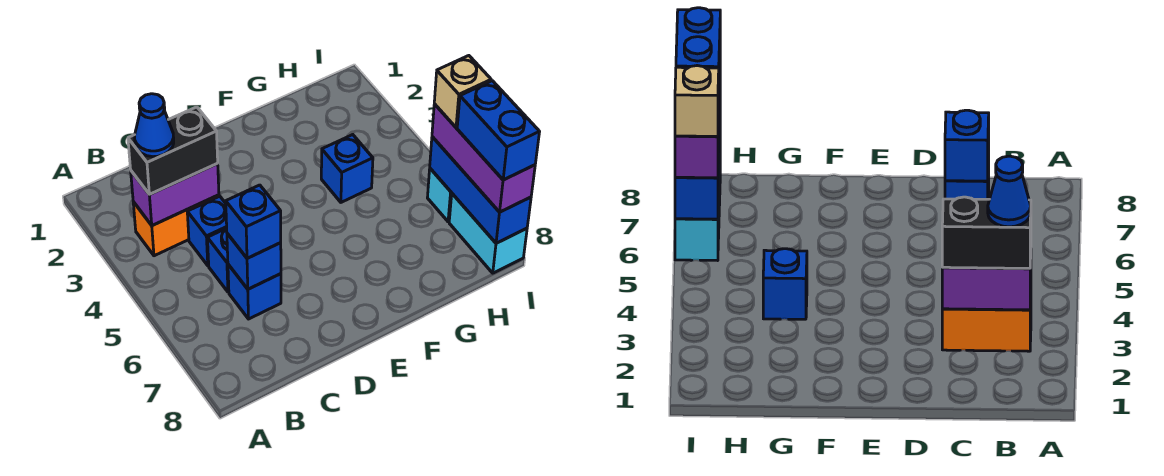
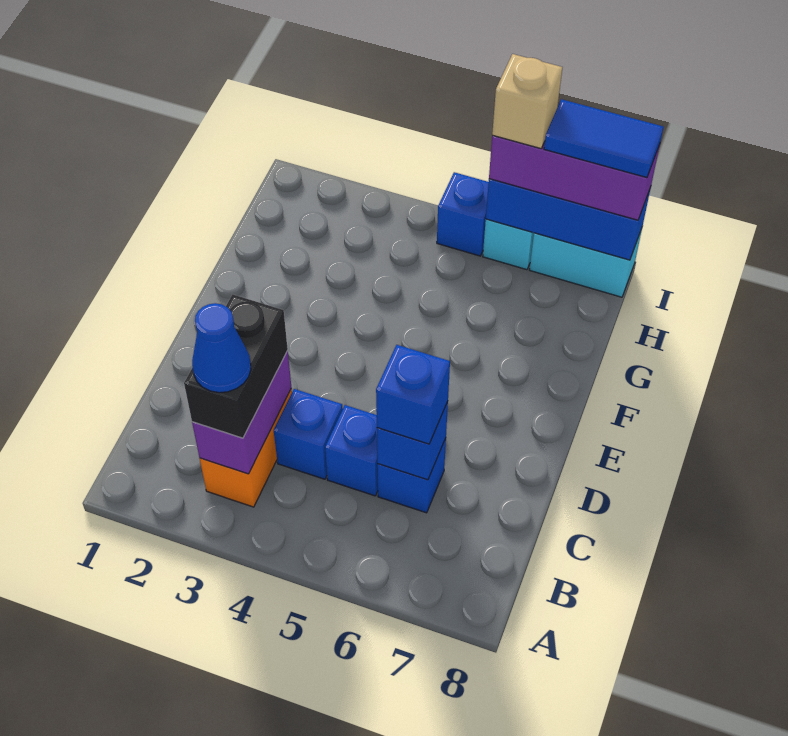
blue brick G4 level 1 -> blue brick I5 level 1
blue brick I7:I8 level 4 -> blue tile I7:I8 level 4

